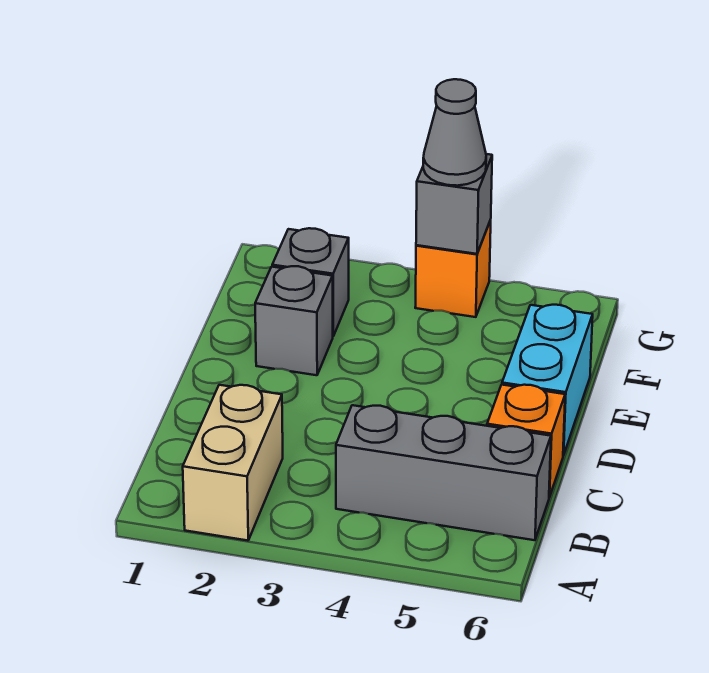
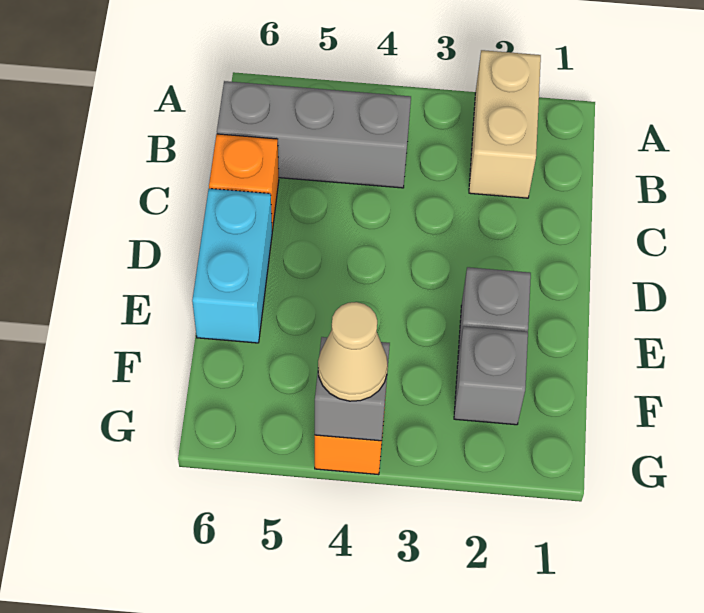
grey cone G4 level 3 -> tan cone G4 level 3

